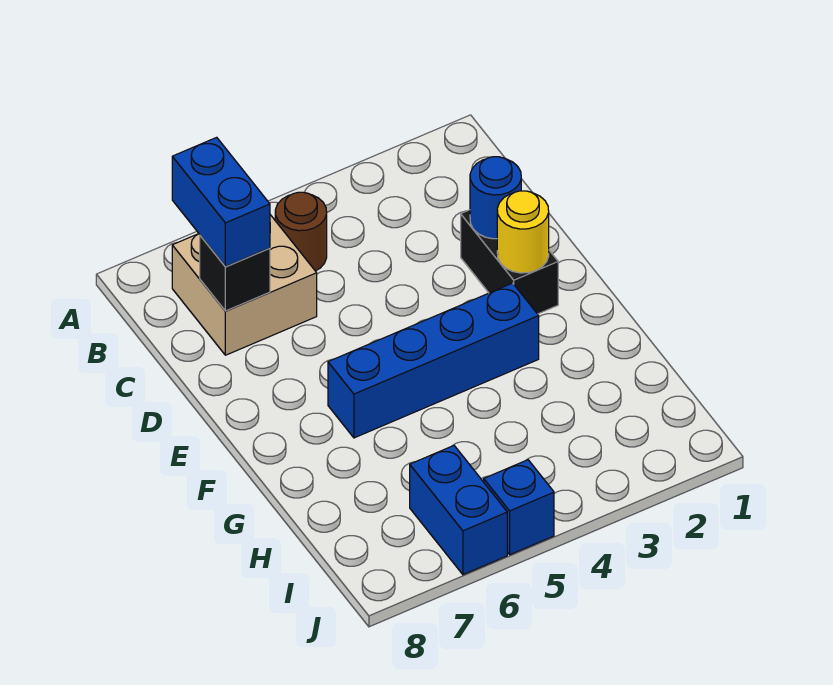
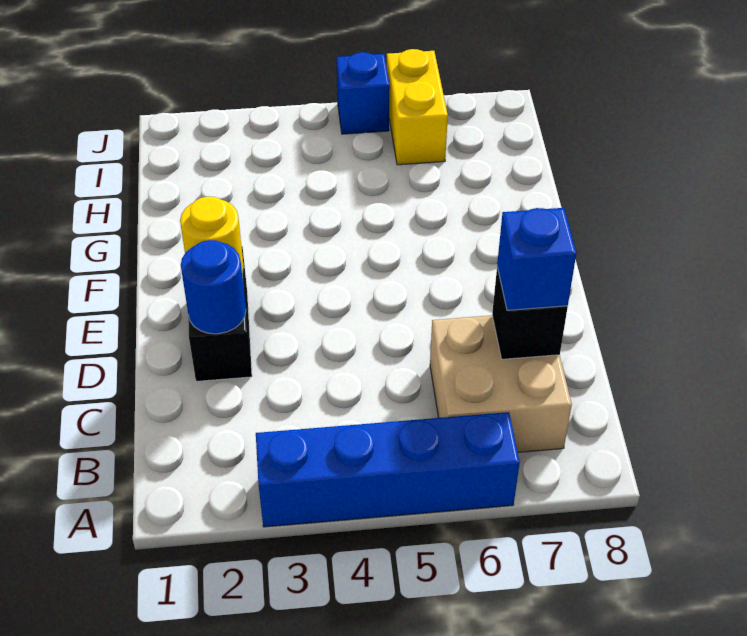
brown round brick B5 level 1 -> none
blue brick B7:C7 level 3 -> blue brick C7 level 3
blue brick F3:F6 level 1 -> blue brick A3:A6 level 1
blue brick I6:J6 level 1 -> yellow brick I6:J6 level 1

